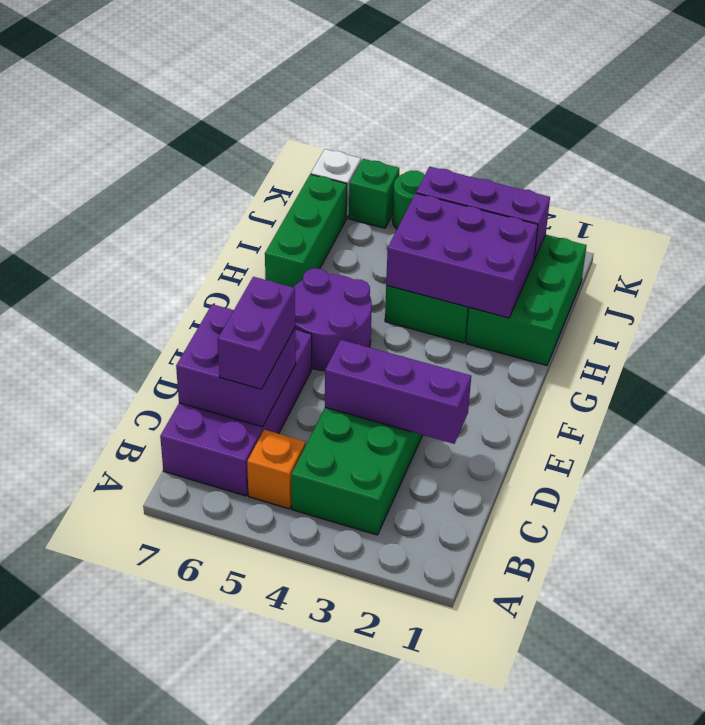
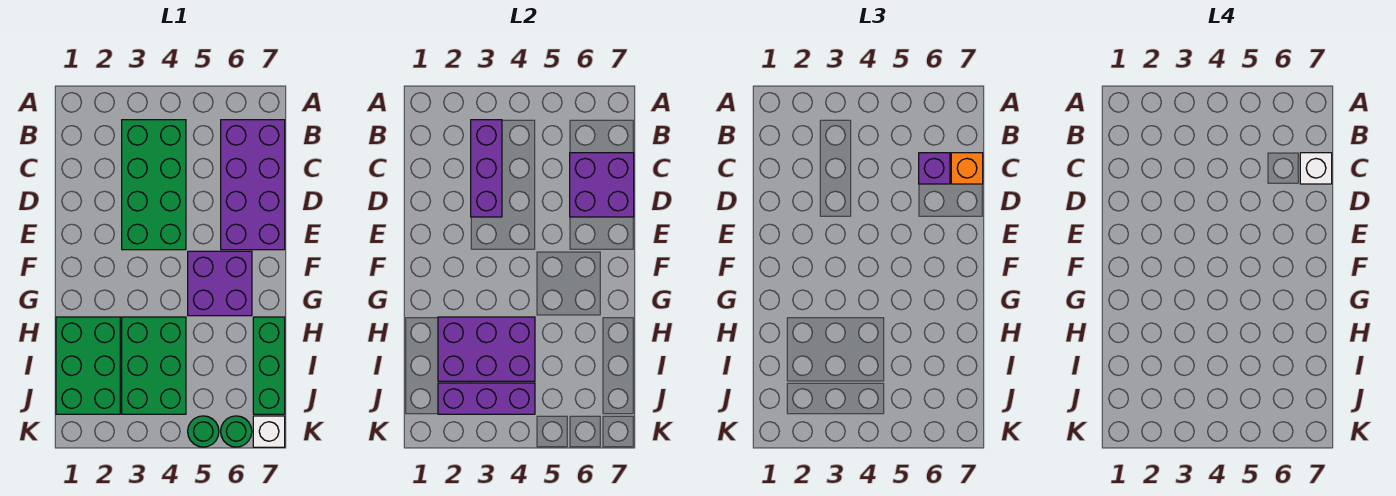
orange brick B5 level 1 -> orange brick C7 level 3
purple brick C6:D6 level 3 -> purple brick C6 level 3
none -> white brick C7 level 4
purple brick D2:D4 level 2 -> purple brick B3:D3 level 2
purple round brick F5:G6 level 1 -> purple brick F5:G6 level 1
green brick K6 level 1 -> green round brick K6 level 1

